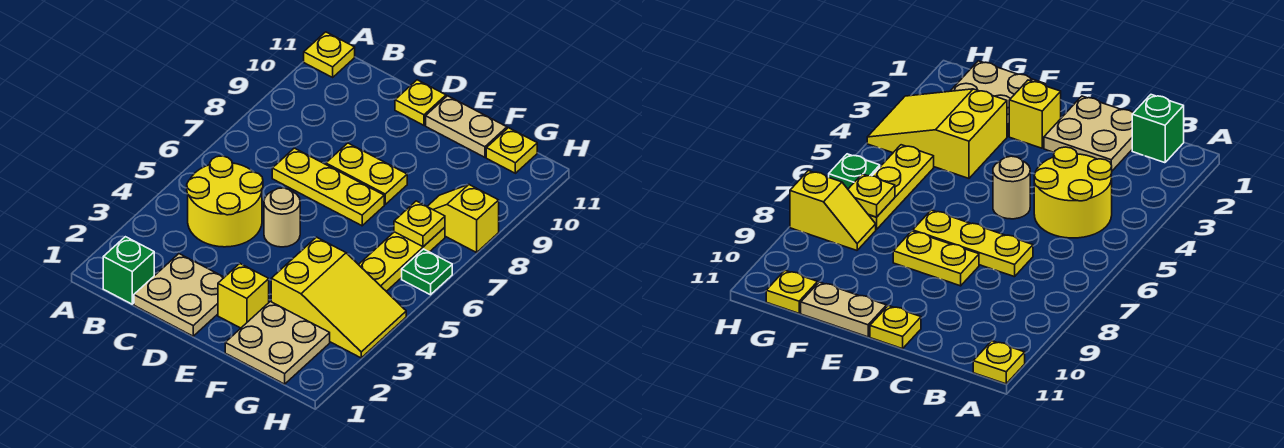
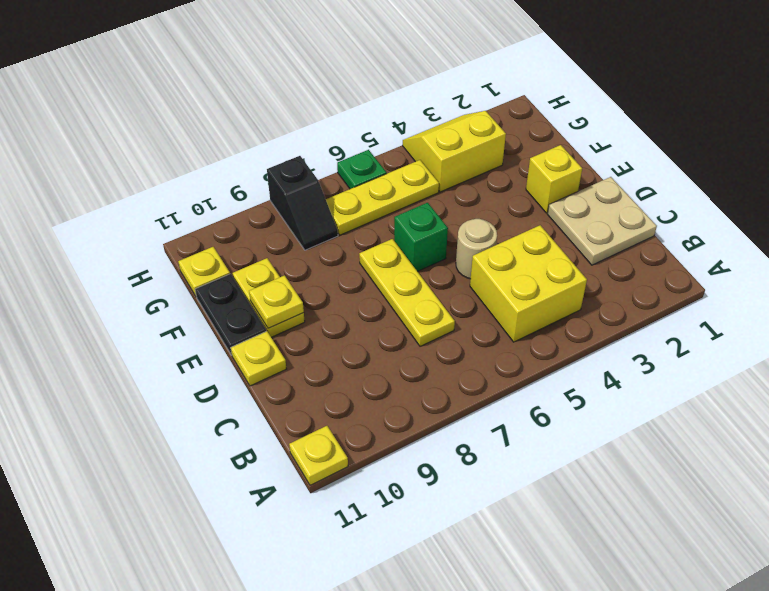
green brick B1 level 1 -> green brick E6 level 1
yellow round brick B4:C5 level 1 -> yellow brick B4:C5 level 1
yellow plate D8:E8 level 1 -> yellow plate E10:F10 level 1
tan plate E11:F11 level 1 -> black plate E11:F11 level 1
tan plate F1:G2 level 1 -> none
yellow slope F3:H4 level 1 top F -> yellow slope G3:H4 level 1 top G
yellow plate G7 level 2 -> yellow plate E10 level 2
yellow slope G8:H8 level 1 top H -> black slope G8:H8 level 1 top H

